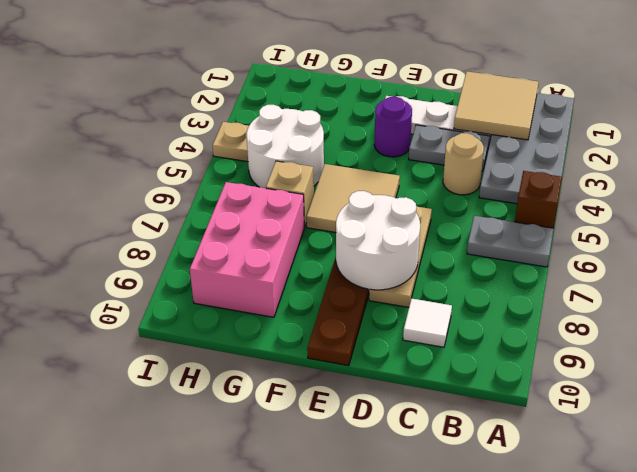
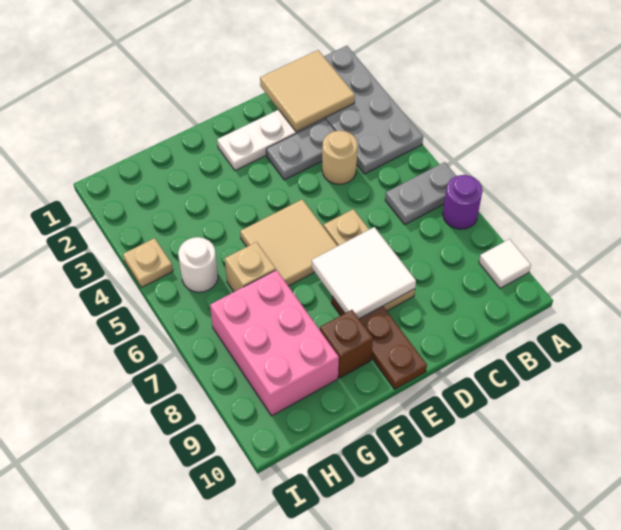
brown brick A5 level 1 -> brown brick F9 level 1
white tile C9 level 1 -> white tile A9 level 1
white round brick D7:E8 level 2 -> white tile D7:E8 level 2
purple round brick E3 level 1 -> purple round brick A7 level 1
white round brick G4:H5 level 1 -> white round brick H5 level 1

